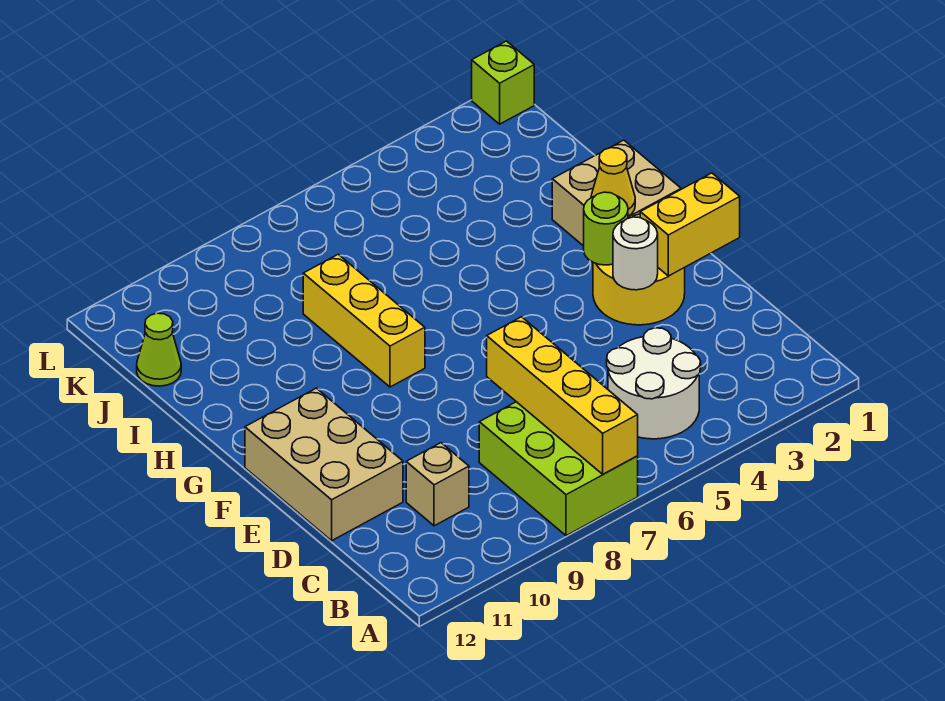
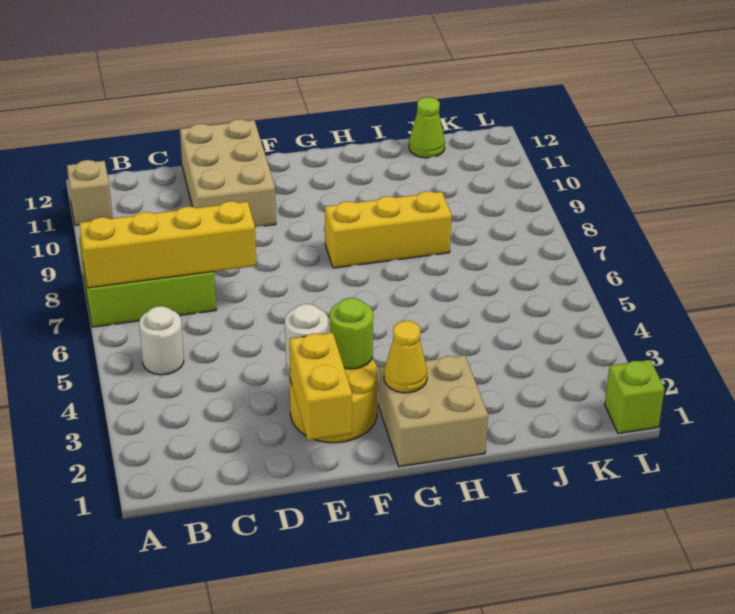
white round brick B4:C5 level 1 -> white round brick B5 level 1
tan brick C10 level 1 -> tan brick A11 level 1
tan brick D11:F12 level 1 -> tan brick D10:E12 level 1

